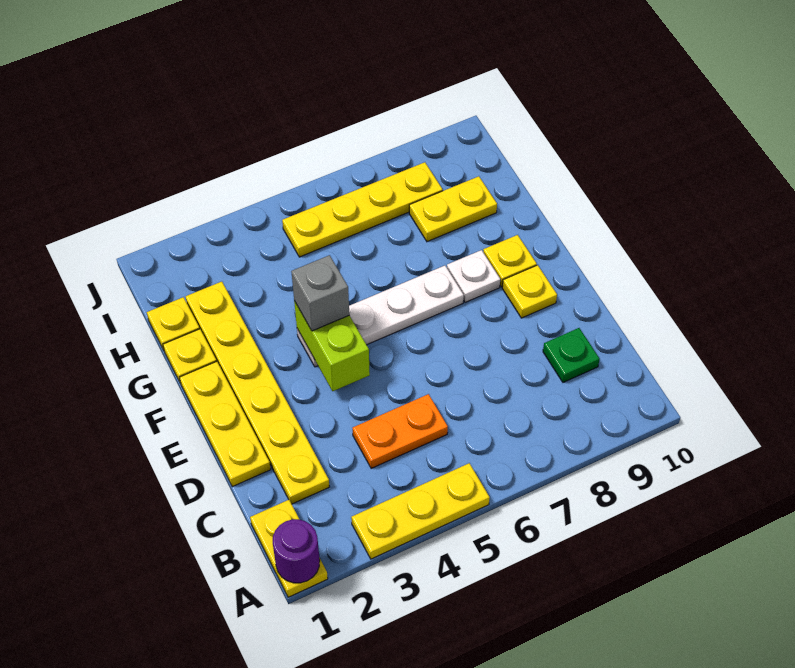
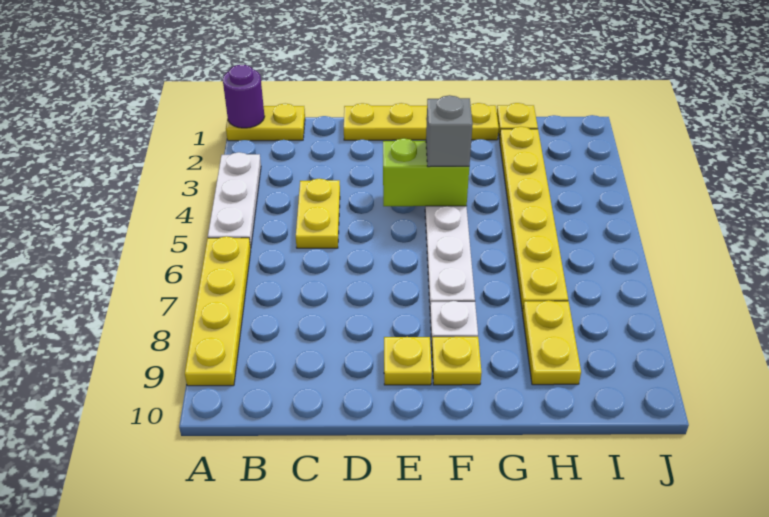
yellow plate A3:A5 level 1 -> white plate A3:A5 level 1
yellow plate C2:H2 level 1 -> yellow plate H2:H7 level 1
orange plate C4:C5 level 1 -> yellow plate C4:C5 level 1
green plate C9 level 1 -> none
yellow plate I5:I8 level 1 -> yellow plate A6:A9 level 1

